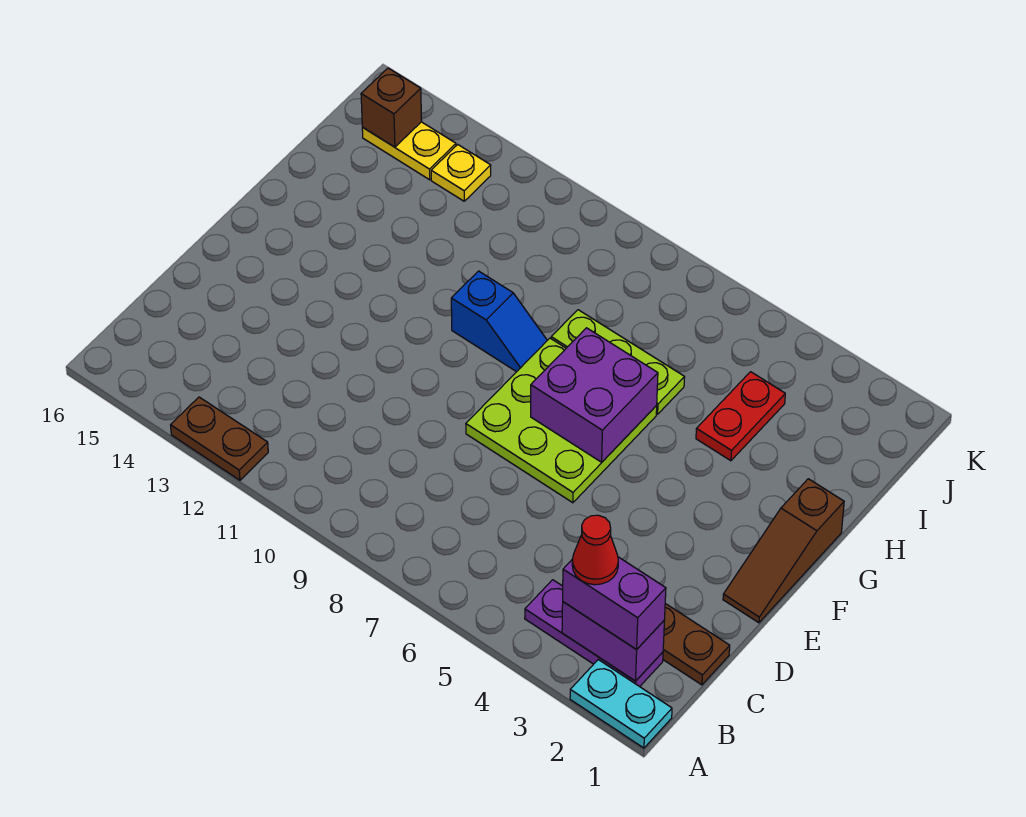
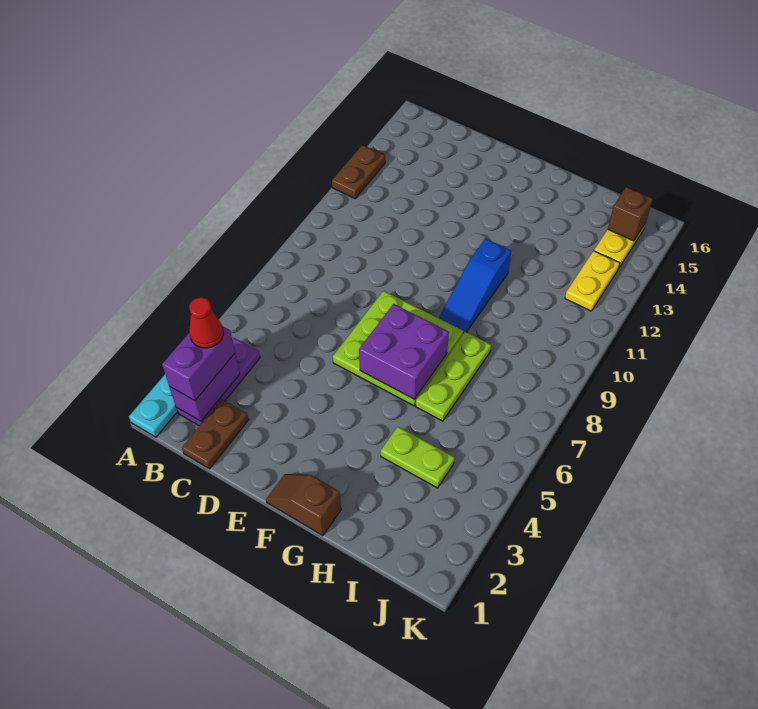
brown slope E1:G1 level 1 top G -> brown slope F1:G1 level 1 top G
blue slope G9:G10 level 1 top 10 -> blue slope G9:G11 level 1 top 11
red plate H4:I4 level 1 -> lime plate H4:I4 level 1
yellow plate J13 level 1 -> yellow plate J12:J13 level 1

